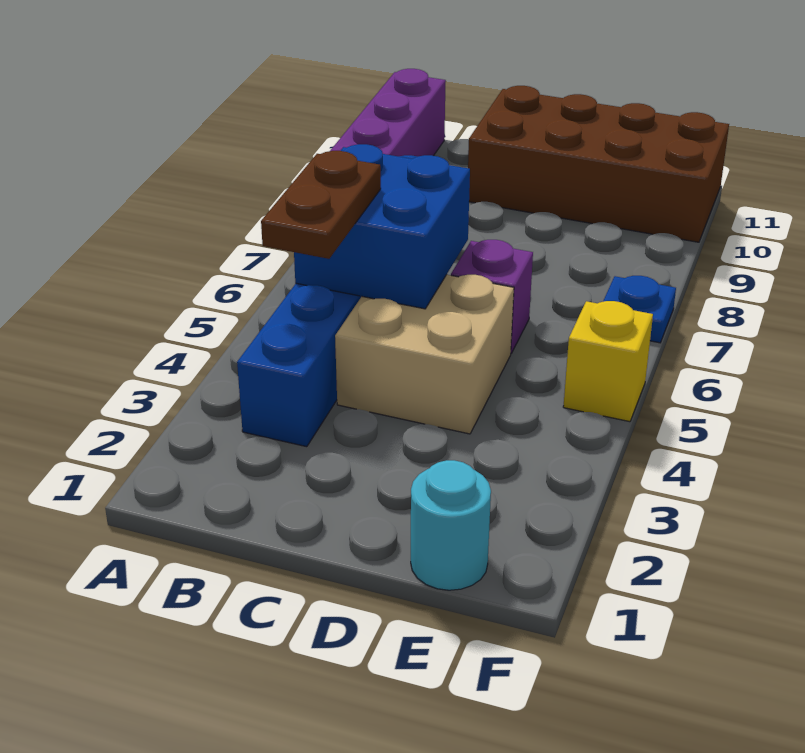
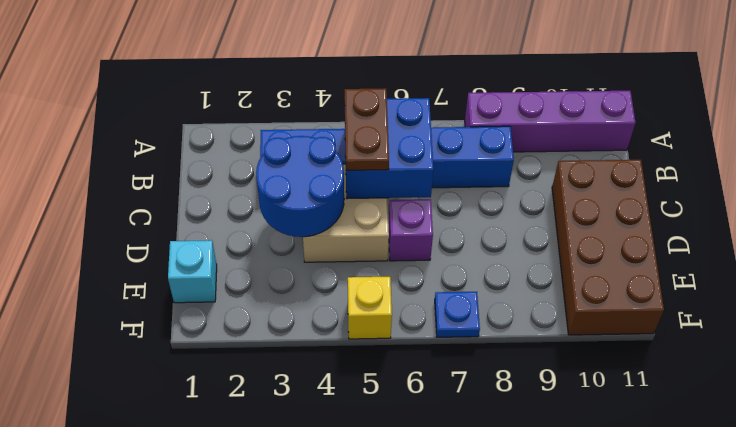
brown plate B4:B5 level 3 -> brown plate B5:C5 level 3
none -> blue round brick C3:D4 level 2
cyan round brick E1 level 1 -> cyan brick E1 level 1

